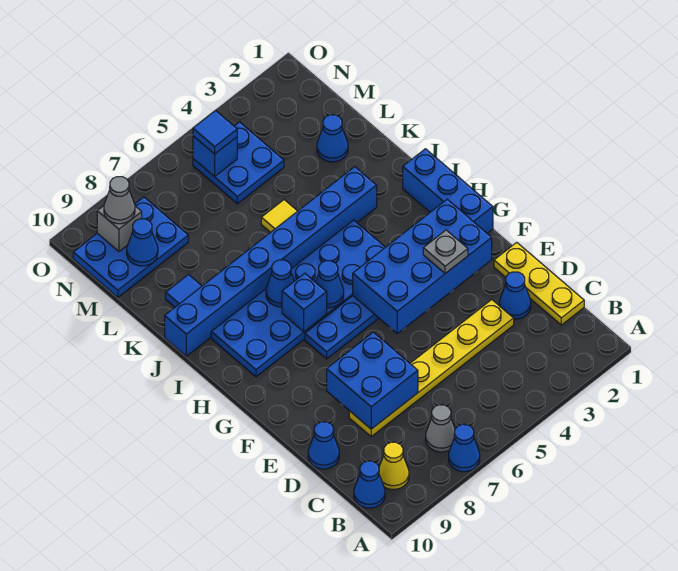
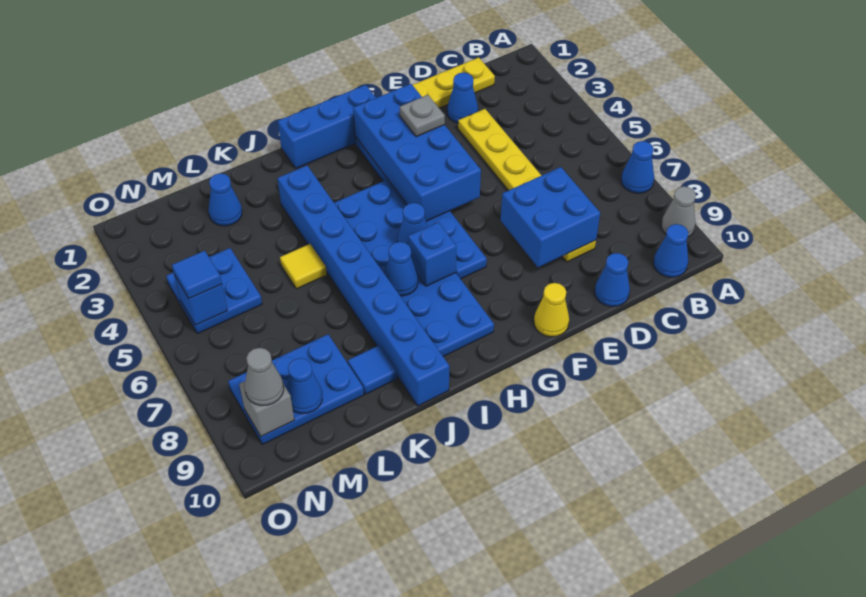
grey cone B7 level 1 -> grey cone A9 level 1
yellow cone B9 level 1 -> yellow cone F10 level 1
blue plate M8:N10 level 1 -> blue plate L8:N9 level 1

